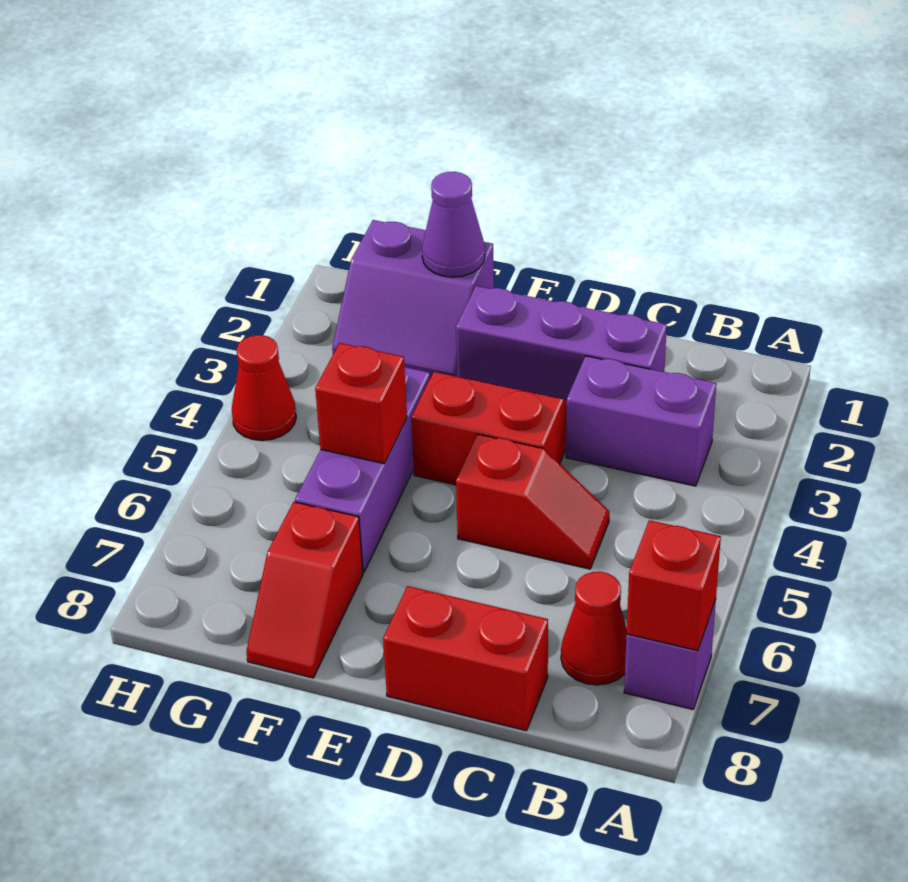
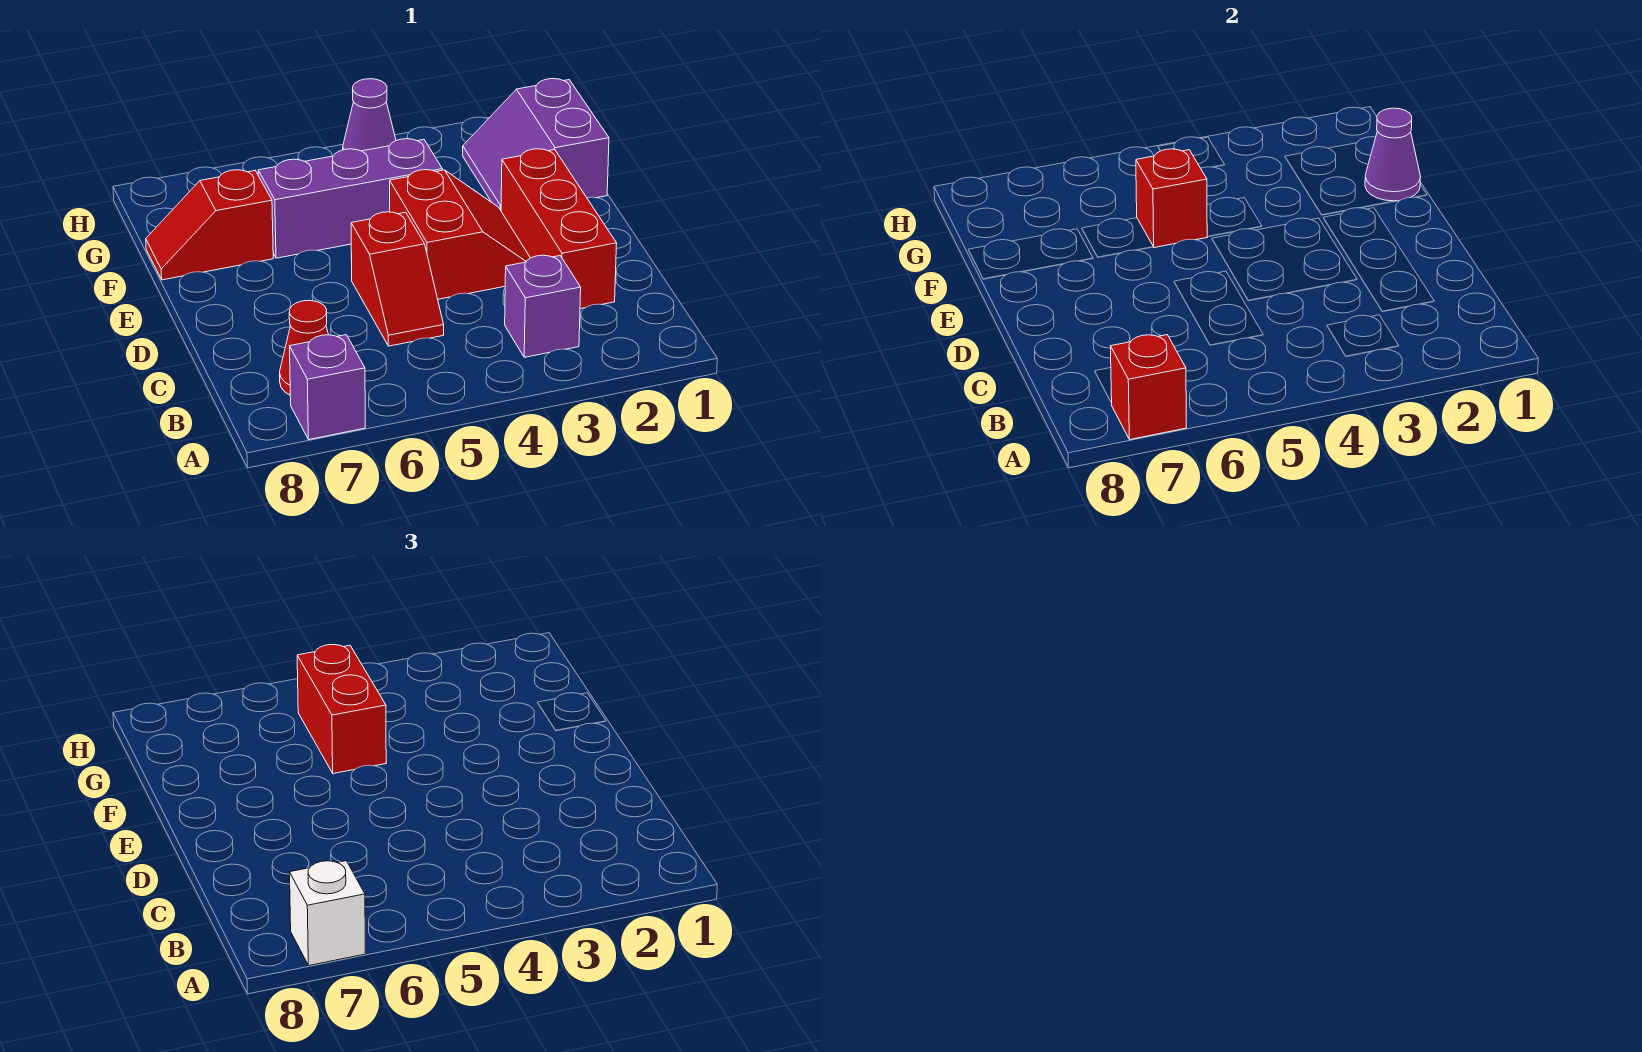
none -> white brick A7 level 3
purple brick B3:C3 level 1 -> purple brick B3 level 1
purple brick C2:E2 level 1 -> red brick C2:E2 level 1
red brick C8:D8 level 1 -> red brick F5:G5 level 3
red cone H4 level 1 -> purple cone H4 level 1

